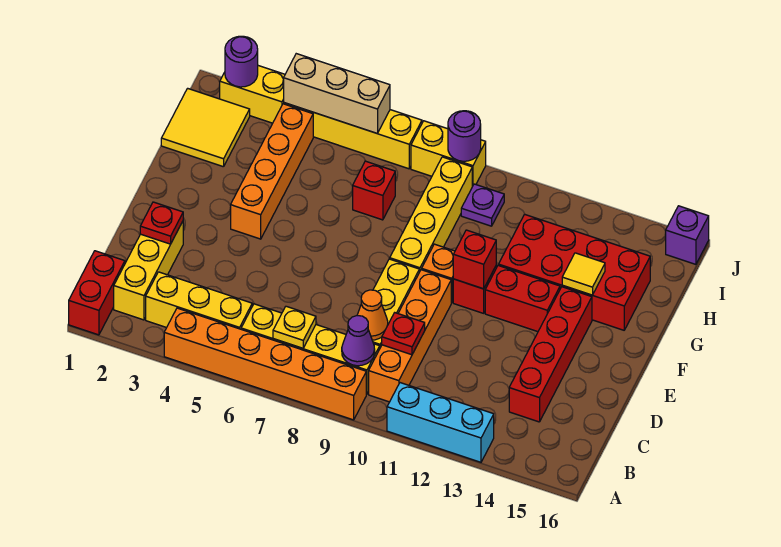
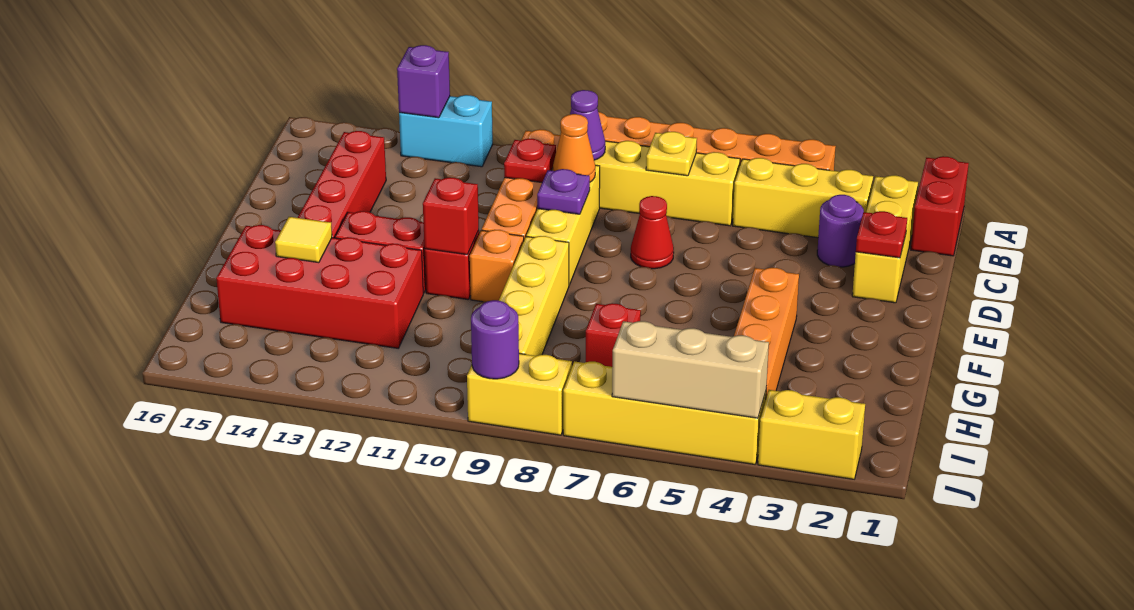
cyan brick A11:A13 level 1 -> cyan brick A12:A13 level 1
none -> red cone D7 level 1
yellow tile H1:I2 level 1 -> none
purple plate I10 level 1 -> purple plate D9 level 2
purple round brick J2 level 2 -> purple round brick C3 level 1
purple brick J16 level 1 -> purple brick A13 level 2

